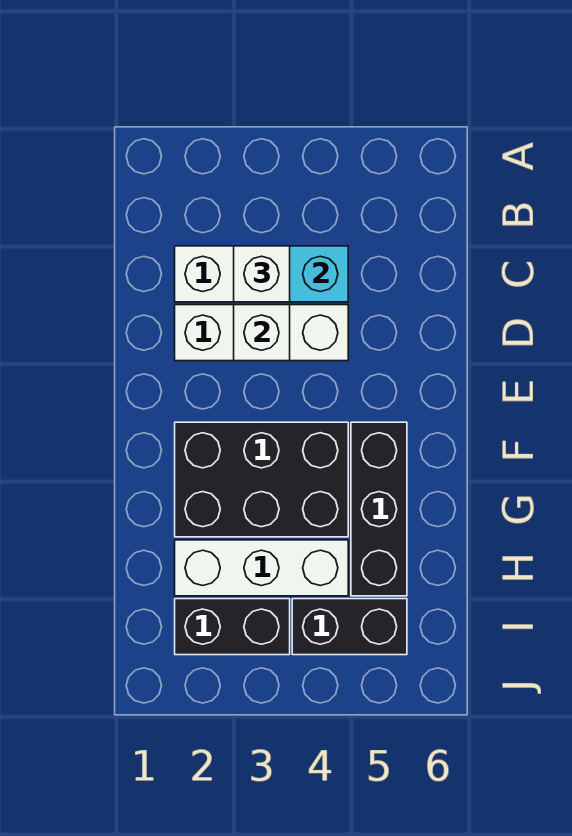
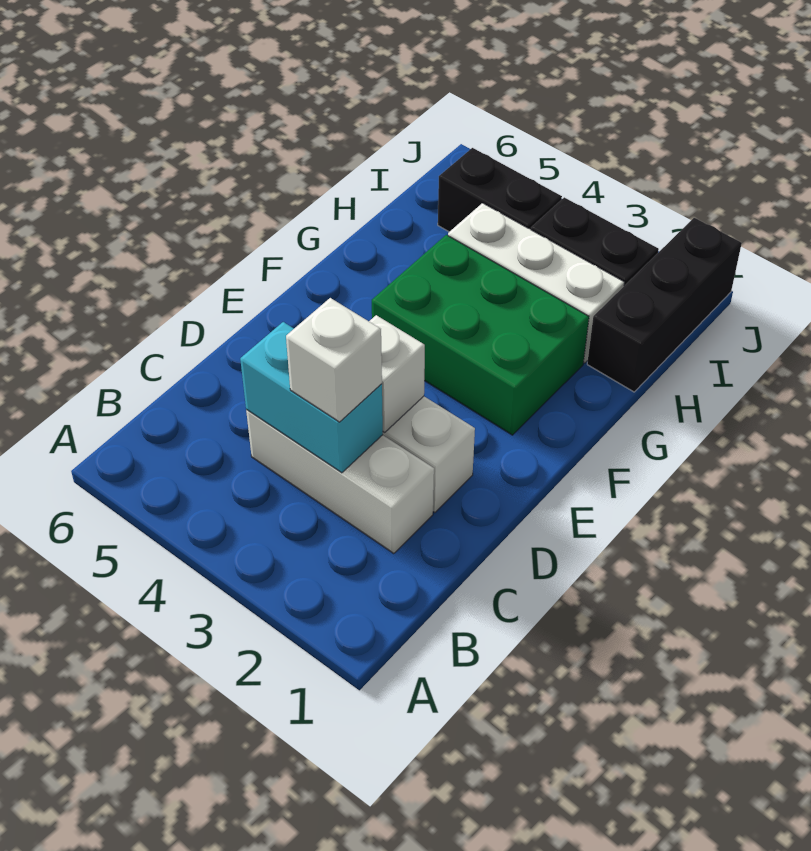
black brick F2:G4 level 1 -> green brick F2:G4 level 1
black brick F5:H5 level 1 -> black brick H1:J1 level 1

